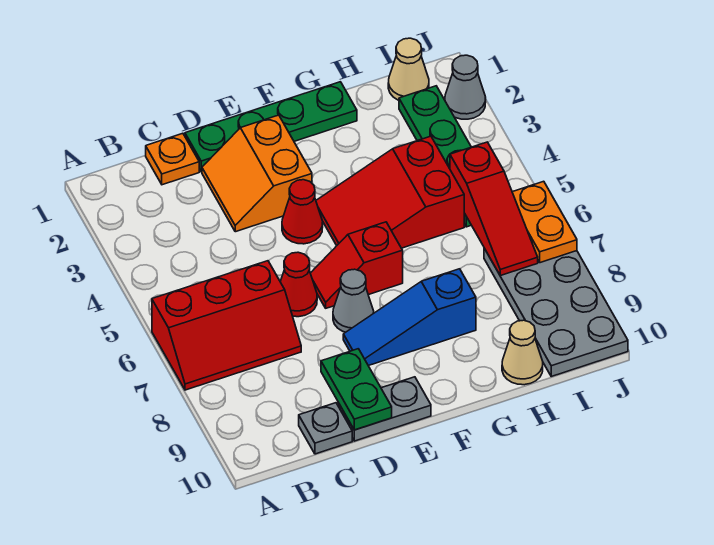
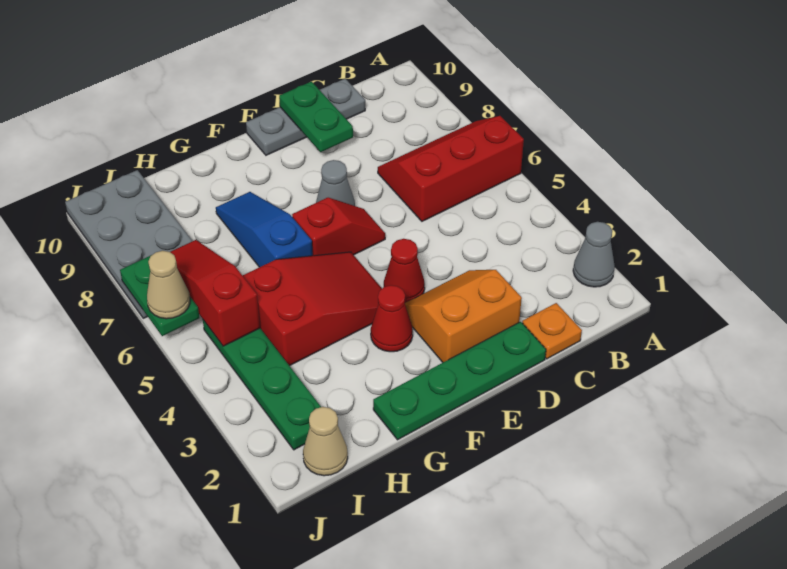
orange slope D2:E3 level 1 top E -> orange slope D2:E3 level 1 top 2
red cone D6 level 1 -> red cone F3 level 1
blue slope E8:G8 level 1 top G -> blue slope G6:G8 level 1 top 6
tan cone H10 level 1 -> tan cone J6 level 3
grey cone J2 level 1 -> grey cone A2 level 1
orange plate J6:J7 level 2 -> green plate J6:J7 level 2

